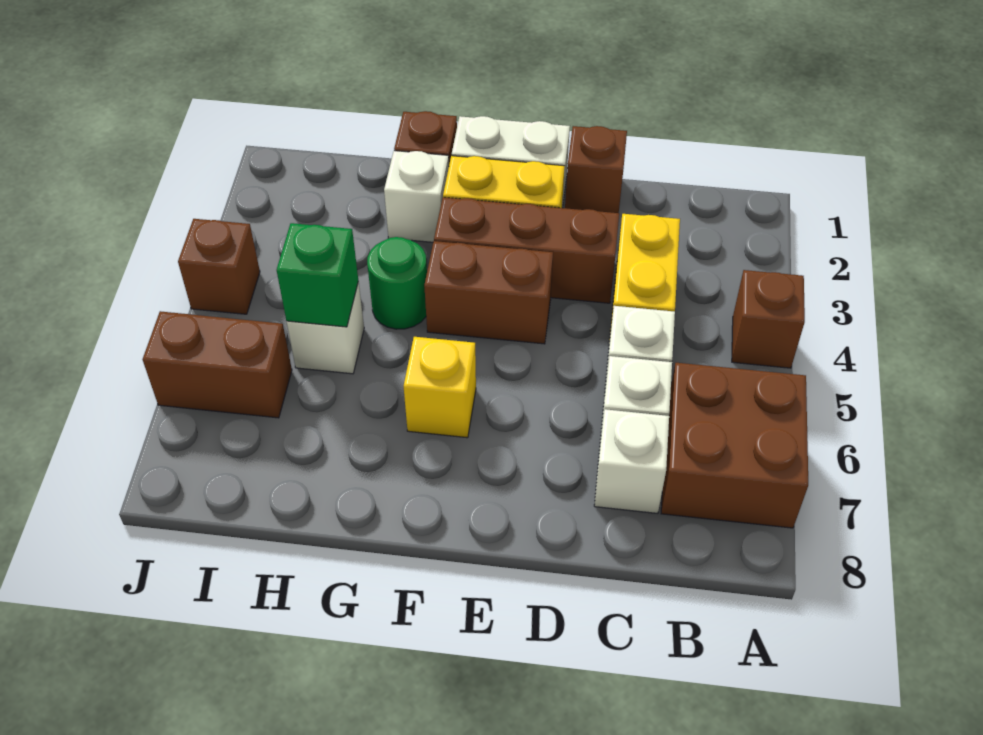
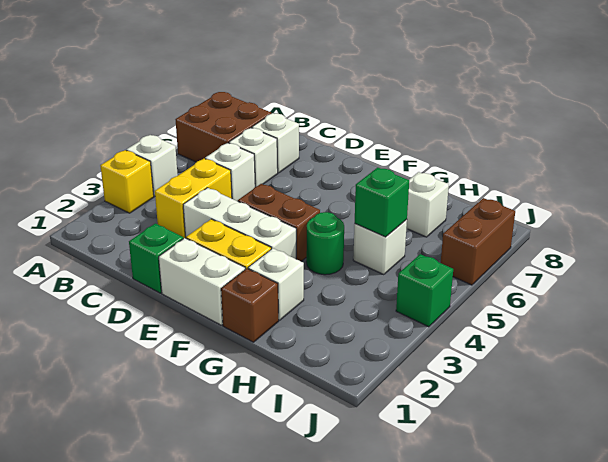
brown brick A4 level 1 -> white brick A4 level 1
brown brick D1 level 1 -> green brick D1 level 1
brown brick D3:F3 level 1 -> white brick D3:F3 level 1
yellow brick F6 level 1 -> yellow brick A3 level 1
none -> white brick H7 level 1
brown brick I6:J6 level 1 -> brown brick J6:J7 level 1
brown brick J4 level 1 -> green brick J4 level 1

